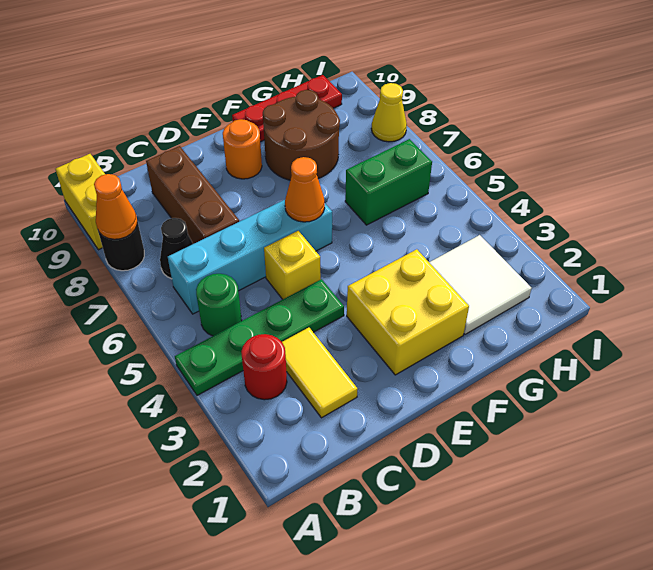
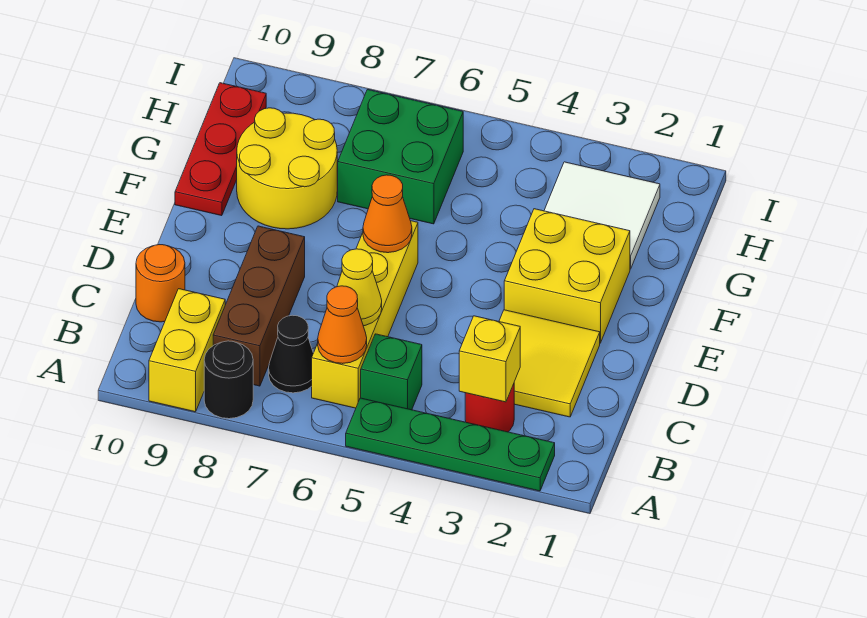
green plate A4:D4 level 1 -> green plate A2:A5 level 1
orange cone A8 level 2 -> orange cone B6 level 2
yellow brick A9:A10 level 1 -> yellow brick A9:B9 level 1
green round brick B5 level 1 -> green brick B5 level 1
cyan brick B6:E6 level 1 -> yellow brick B6:E6 level 1
yellow tile C2:C3 level 1 -> yellow tile C2:D3 level 1
brown brick C7:C9 level 1 -> brown brick B8:D8 level 1
yellow brick D5 level 1 -> yellow brick B3 level 2
orange round brick E9 level 1 -> orange round brick C10 level 1
brown round brick F8:G9 level 1 -> yellow round brick F8:G9 level 1
green brick G6:H6 level 1 -> green brick G6:H7 level 1
yellow cone I8 level 1 -> yellow cone C6 level 2

